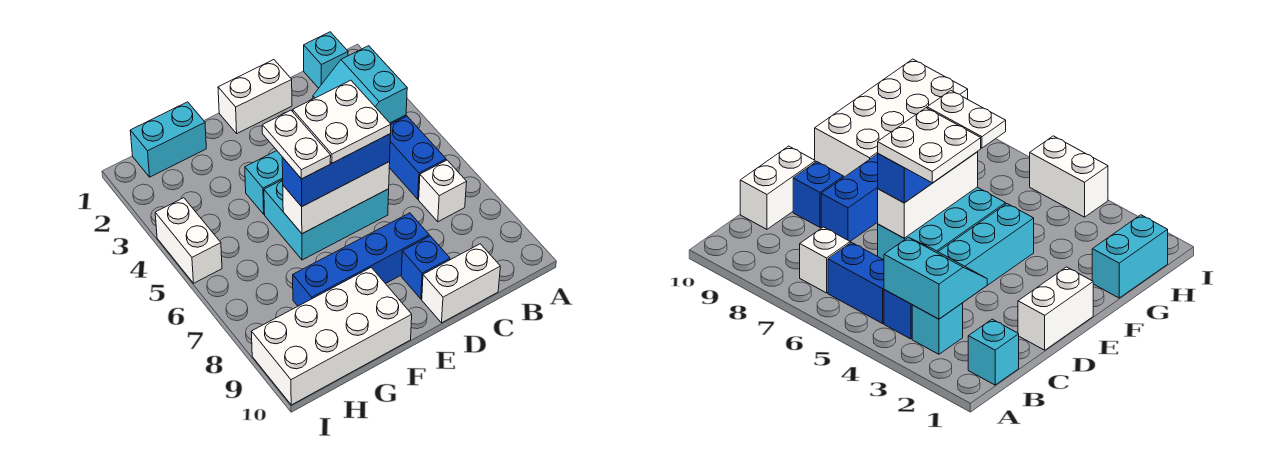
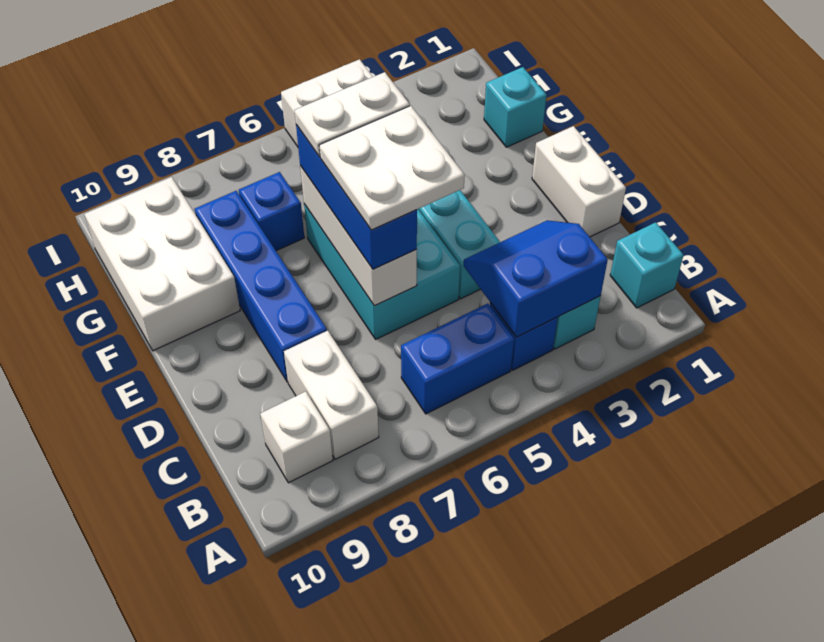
cyan slope B3:C4 level 2 top B -> blue slope B3:C4 level 2 top B
white brick B7 level 1 -> white brick B9 level 1
white brick C10:D10 level 1 -> white brick B8:C8 level 1
blue brick D9 level 1 -> blue brick G7 level 1
white brick F9:I10 level 1 -> white brick F9:H10 level 1
cyan brick G1:H1 level 1 -> cyan brick G1 level 1

